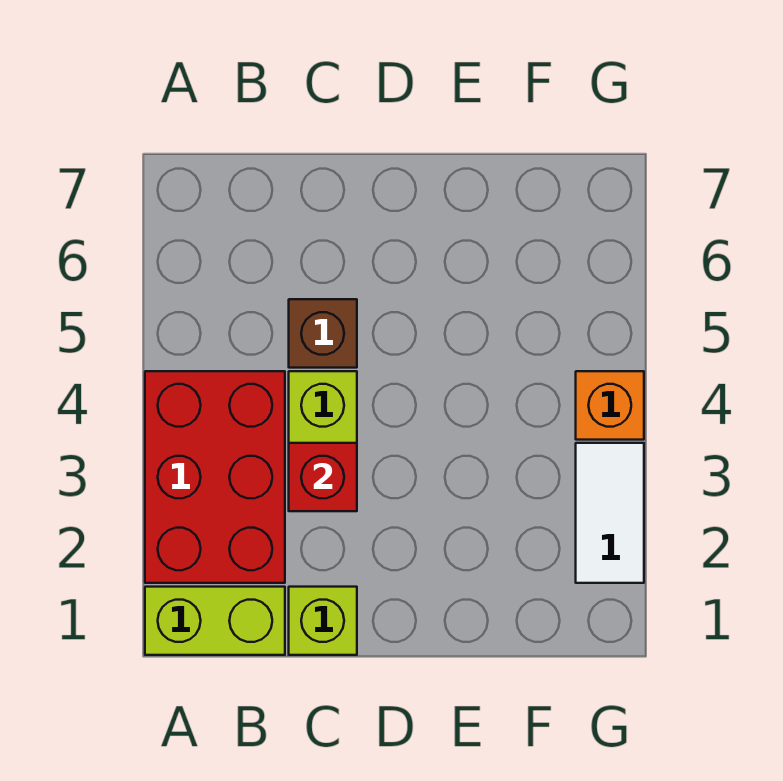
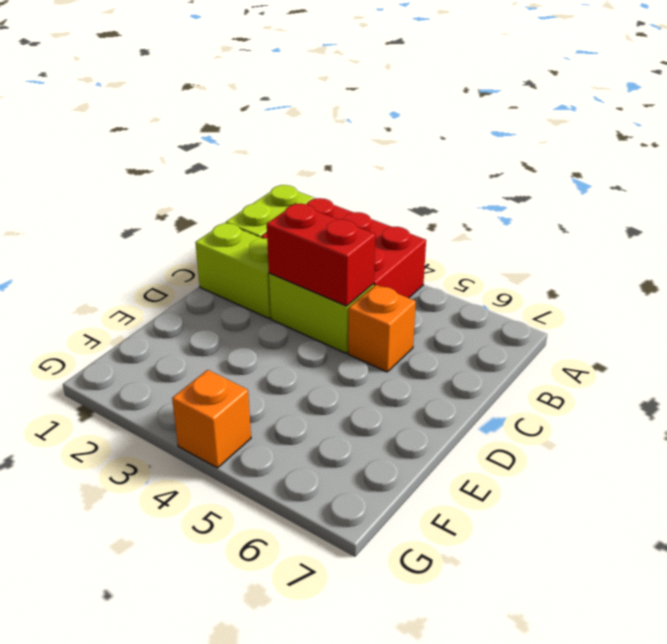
lime brick C1 level 1 -> lime brick C1:C2 level 1
red brick C3 level 2 -> red brick C3:C4 level 2
brown brick C5 level 1 -> orange brick C5 level 1
white tile G2:G3 level 1 -> none

